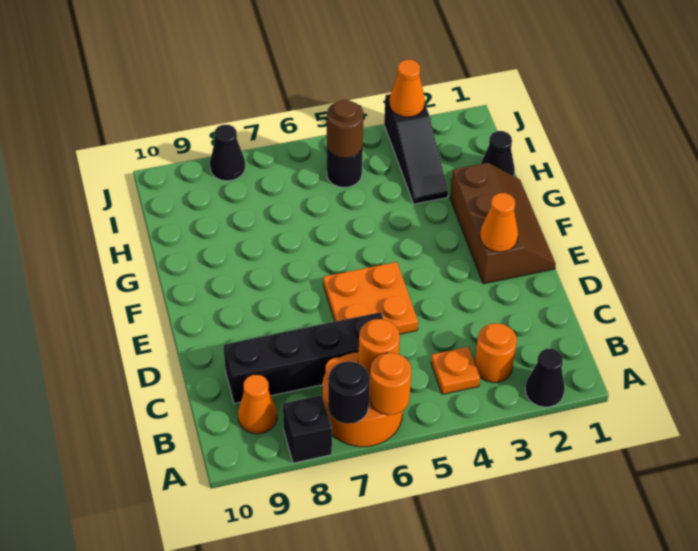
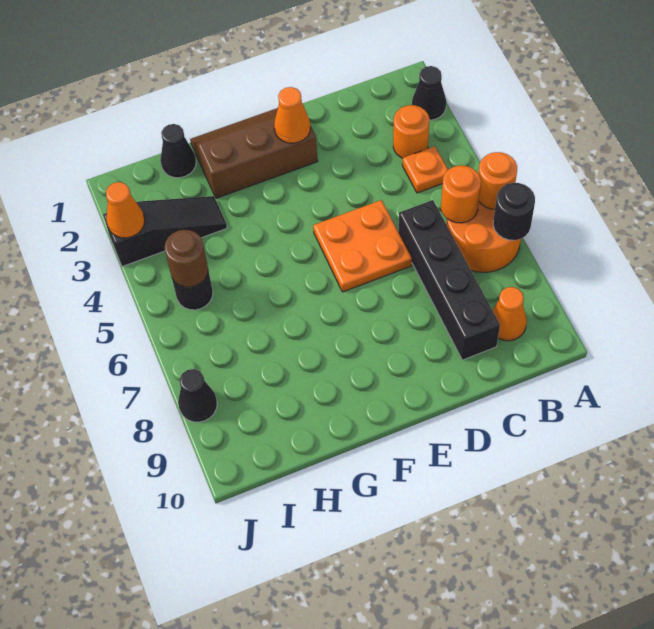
black brick A8 level 1 -> none

